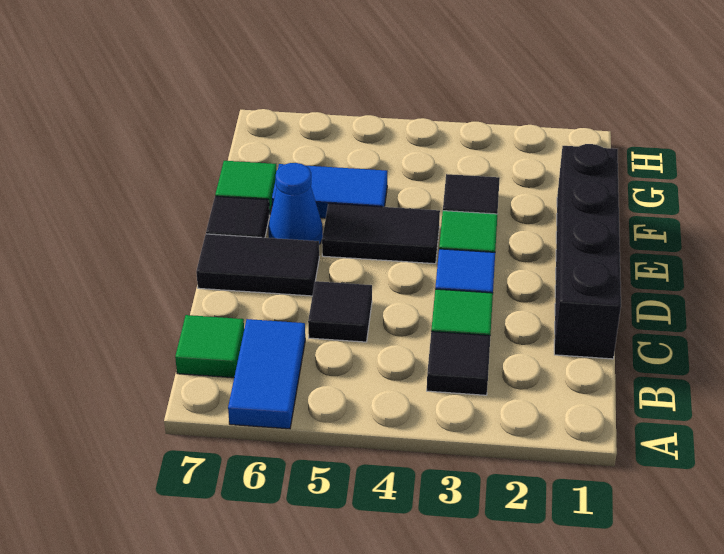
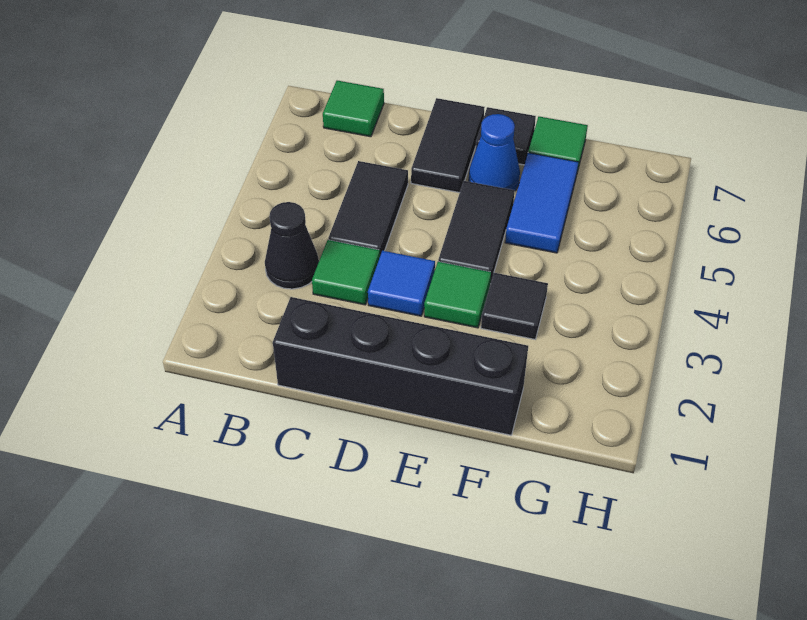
blue tile A6:B6 level 1 -> none
black tile B3 level 1 -> black cone B3 level 1
black tile C5 level 1 -> black tile C4:C5 level 1

